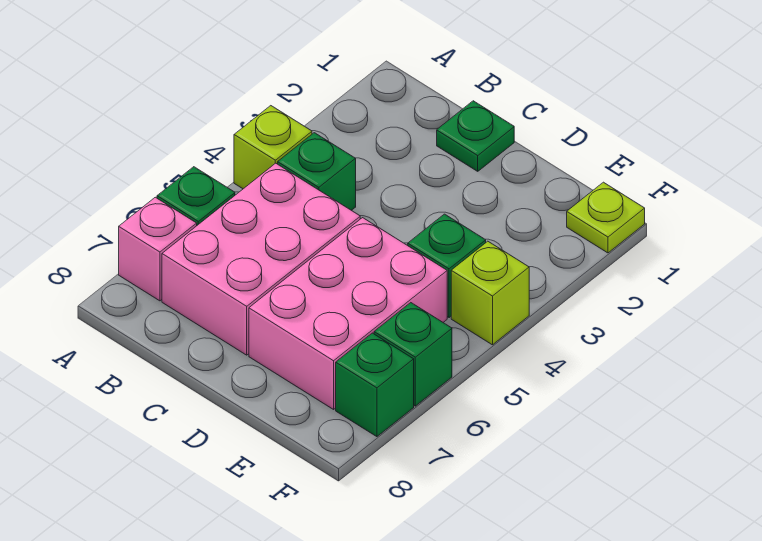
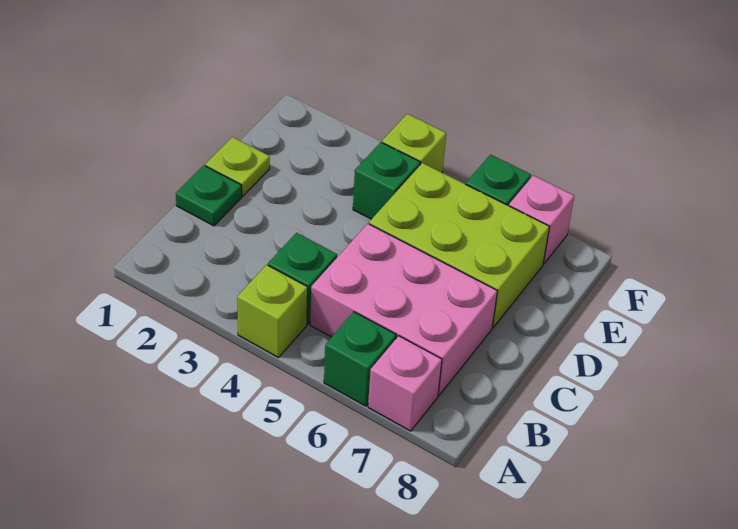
pink brick D5:E7 level 1 -> lime brick D5:E7 level 1
lime plate F1 level 1 -> lime plate D1 level 1
green brick F7 level 1 -> pink brick F7 level 1

